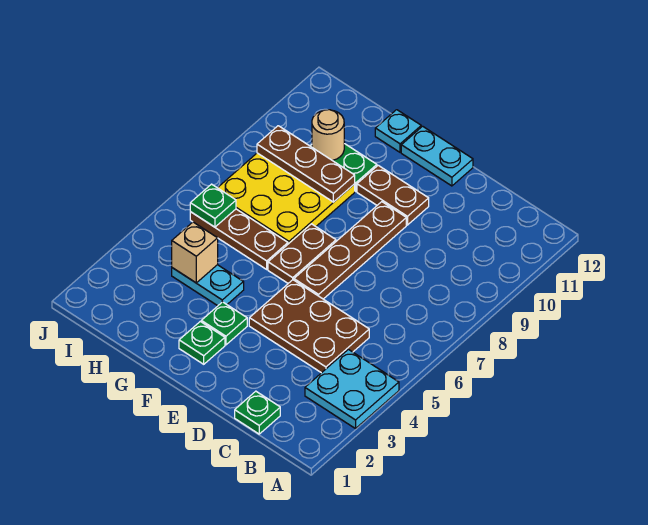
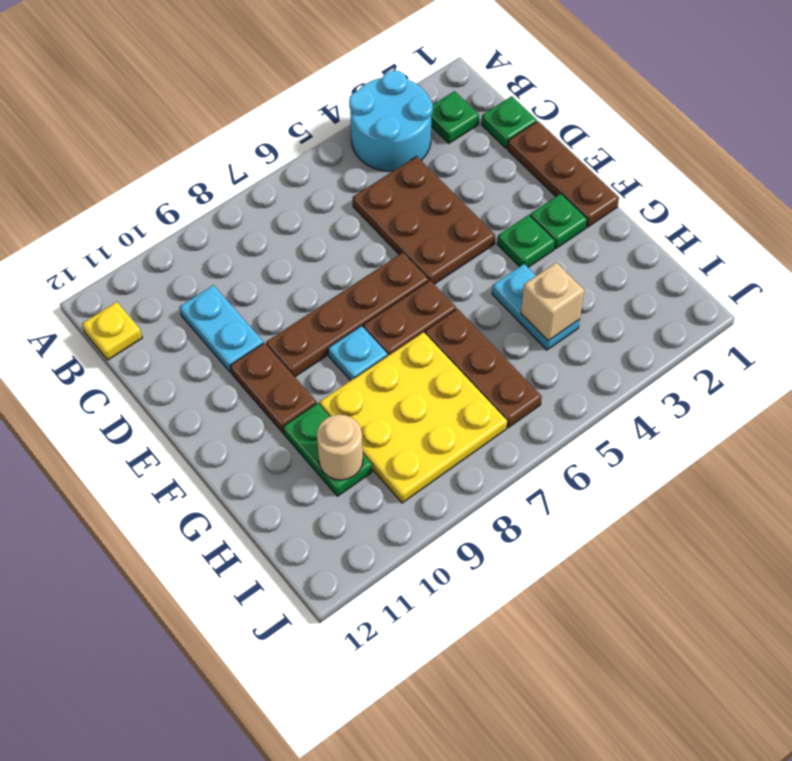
cyan plate A3:B4 level 1 -> cyan round brick A3:B4 level 1
none -> yellow plate B12 level 1
cyan plate E12:F12 level 1 -> cyan plate C10:D10 level 1
brown plate G9:I9 level 2 -> brown plate D1:F1 level 1
cyan plate G12 level 1 -> cyan plate F8 level 1
green plate I6 level 2 -> green plate B2 level 1

